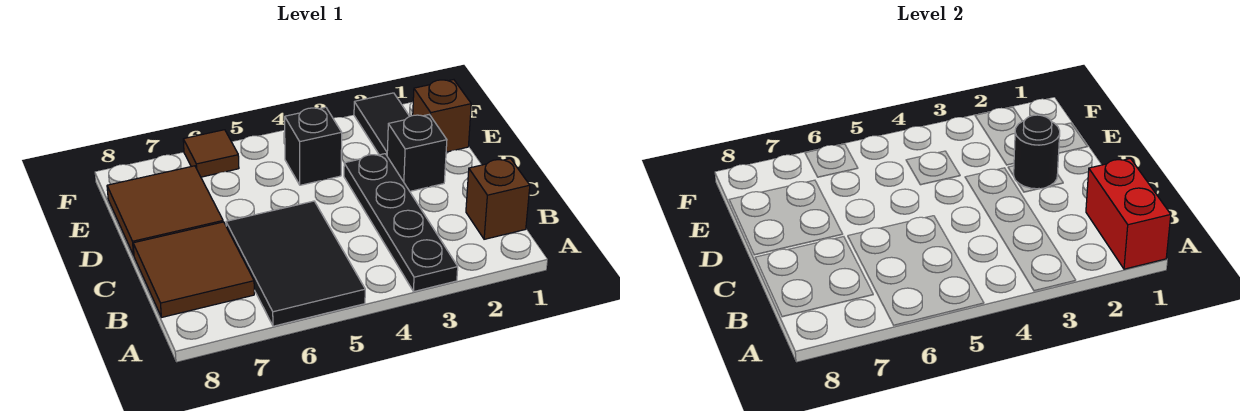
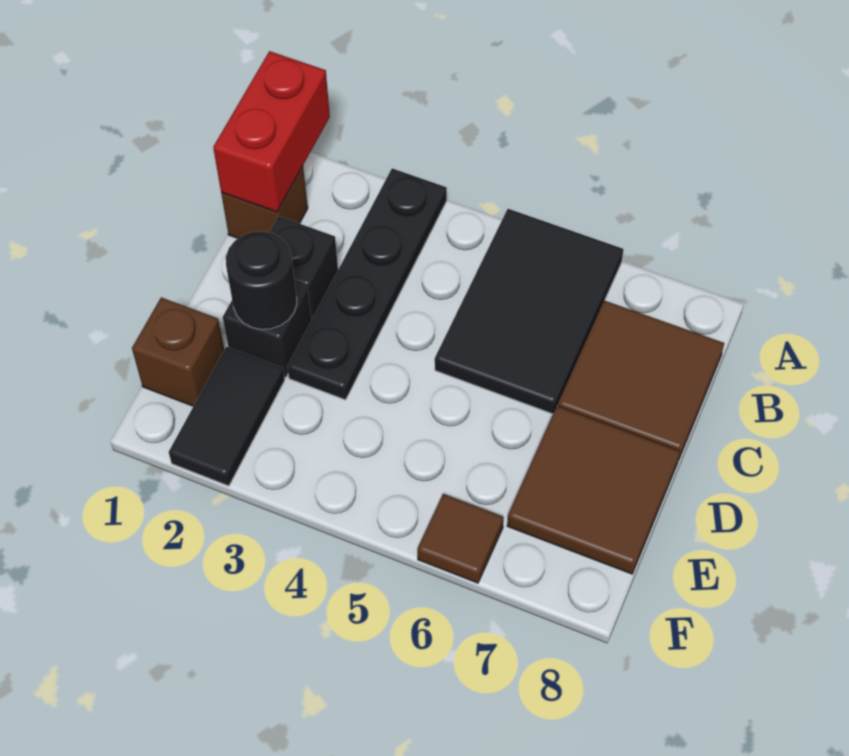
black brick E4 level 1 -> black brick C2 level 1

